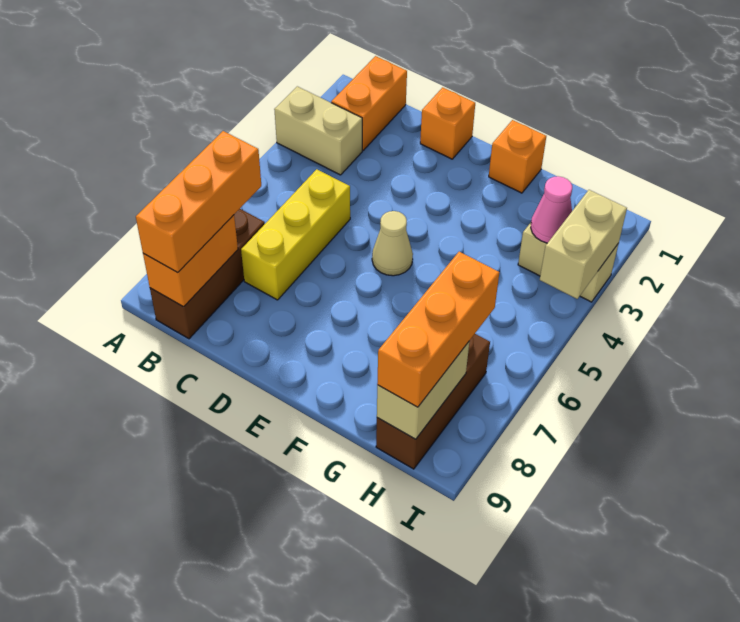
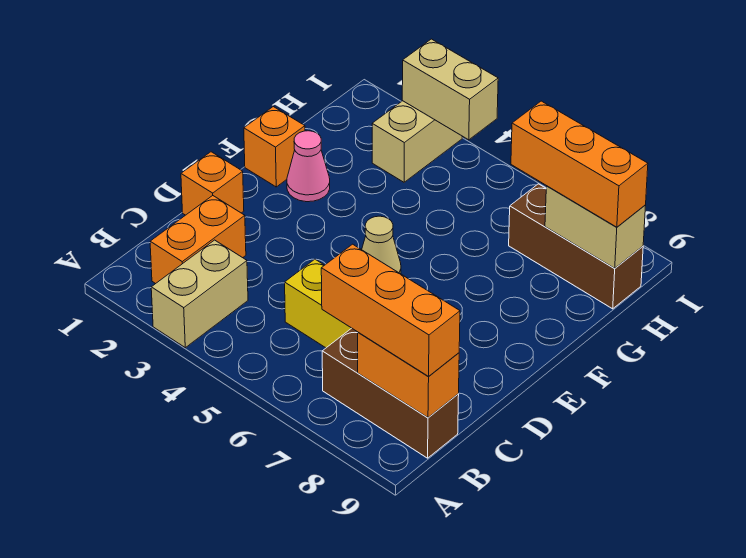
orange brick B1:B2 level 1 -> orange brick B2:C2 level 1
pink cone H3 level 2 -> pink cone F2 level 1

